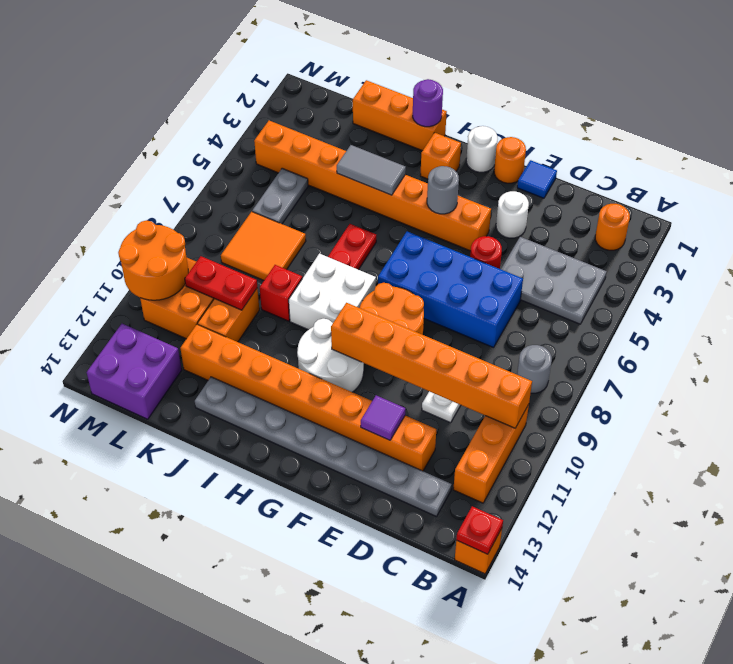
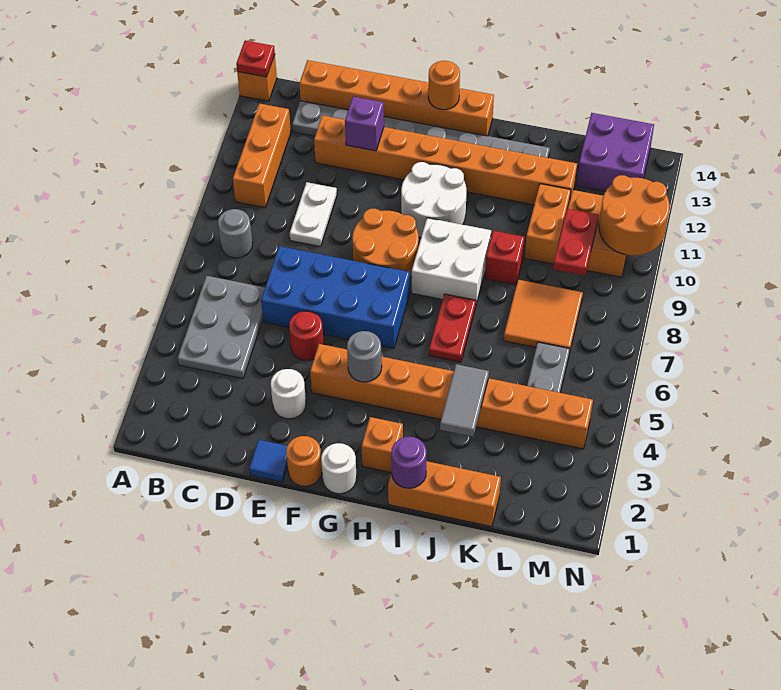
orange round brick B2 level 1 -> orange round brick G14 level 2
grey plate B4:D5 level 1 -> grey plate B4:C6 level 1
orange brick B10:G10 level 2 -> orange brick C14:H14 level 1
purple tile E12 level 2 -> purple brick E12 level 2
grey tile I4:J4 level 2 -> grey tile J3:J4 level 2
red plate K10:L10 level 2 -> red plate L9:L10 level 2

